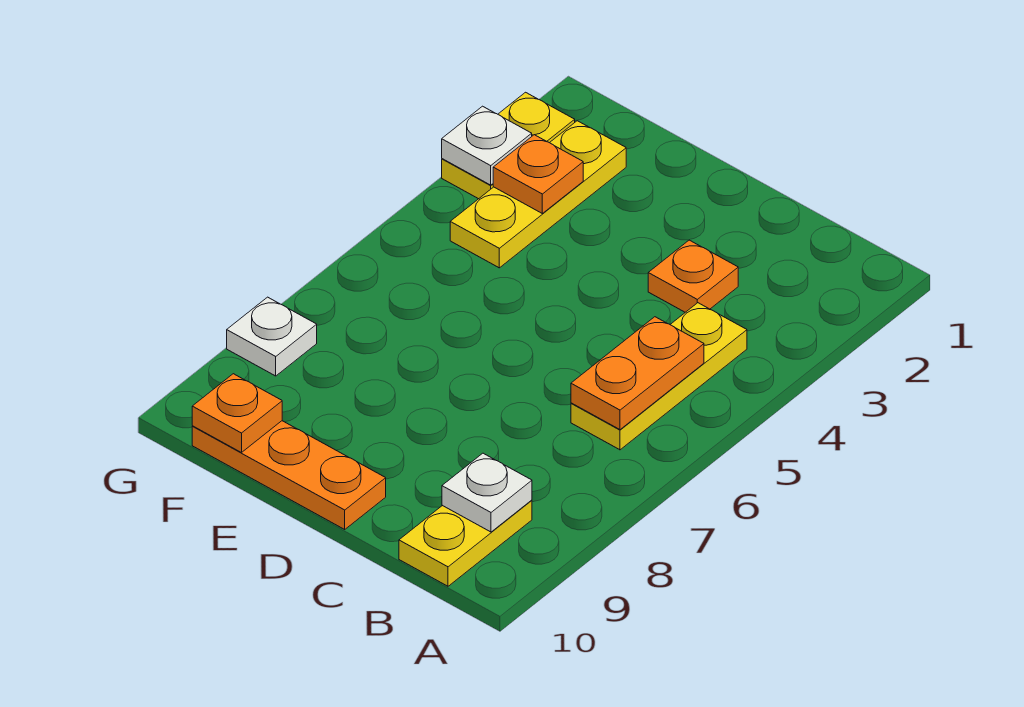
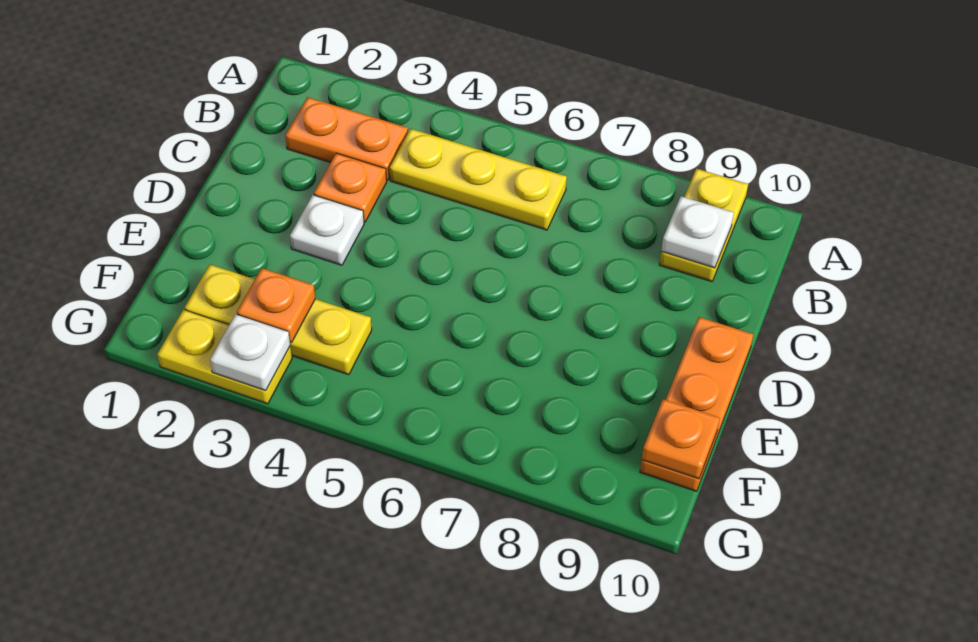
orange plate B5:B6 level 2 -> orange plate B2:B3 level 1
yellow plate B9:B10 level 1 -> yellow plate A9:B9 level 1
white plate G8 level 1 -> white plate D3 level 1

